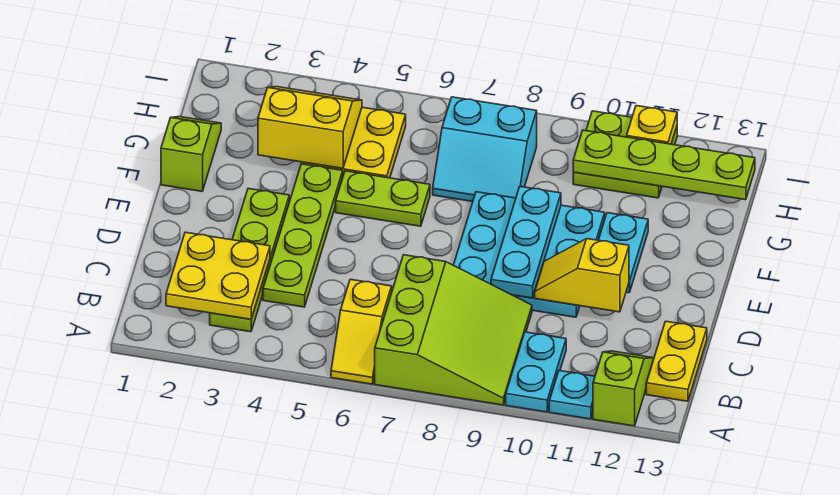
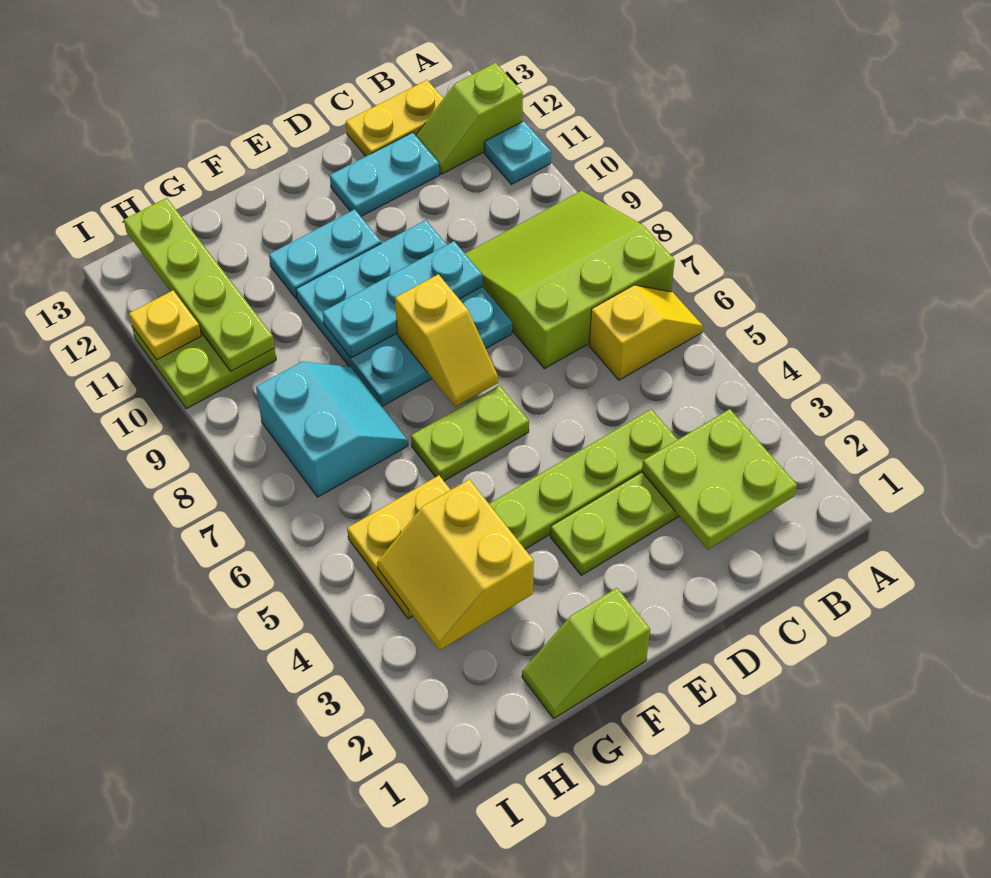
cyan plate A10:B10 level 1 -> cyan plate C12:D12 level 1
yellow plate B2:C3 level 2 -> lime plate B2:C3 level 2
yellow slope D10:D11 level 2 top 11 -> yellow slope E7:E8 level 2 top 8
lime plate F5:F6 level 1 -> lime plate E6:F6 level 1

